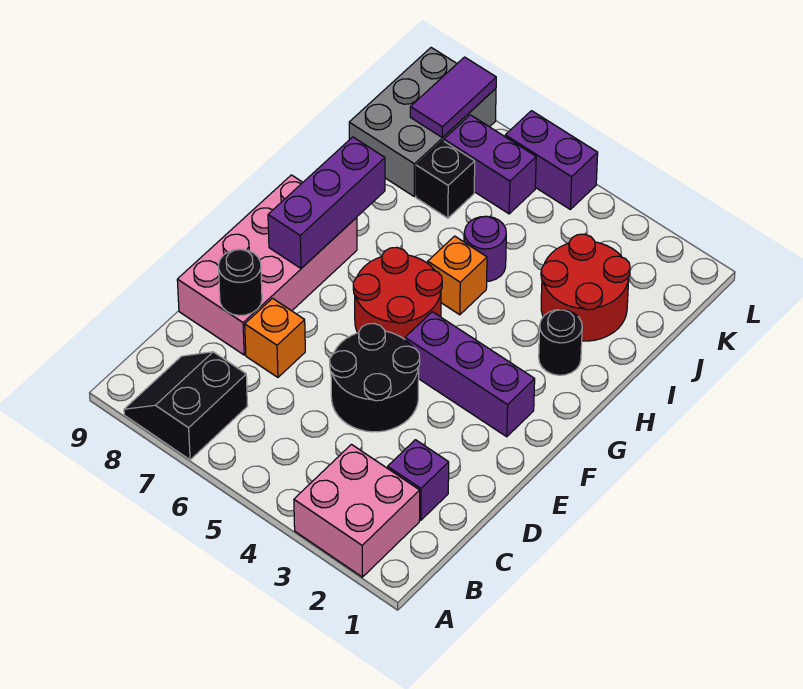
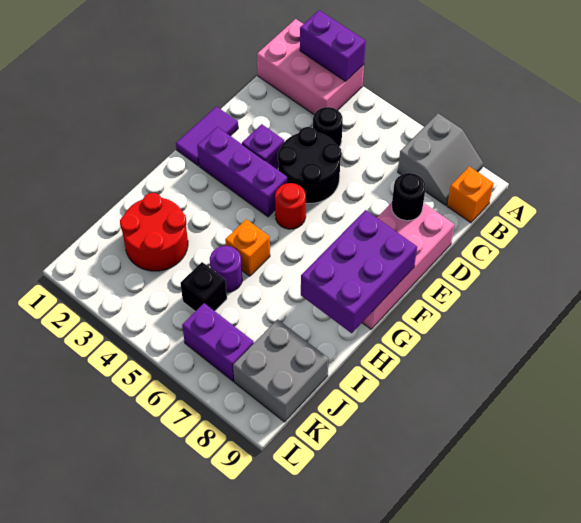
pink brick A2:B3 level 1 -> pink brick A1:B3 level 1
black slope A7:B8 level 1 top 7 -> grey slope A7:B8 level 1 top 7
purple brick C2 level 1 -> purple brick E3 level 1
orange brick D7 level 1 -> orange brick B9 level 1
red round brick F5:G6 level 1 -> red round brick F5 level 1
purple brick F8:H8 level 2 -> purple brick F8:H9 level 2
black round brick H2 level 1 -> black round brick C4 level 1
black brick J7 level 1 -> black brick J5 level 1
grey brick J8:L9 level 1 -> grey brick J8:K9 level 1
purple tile K8:L8 level 2 -> purple tile E1:F1 level 1
purple brick L5:L6 level 1 -> purple brick A2:A3 level 2

